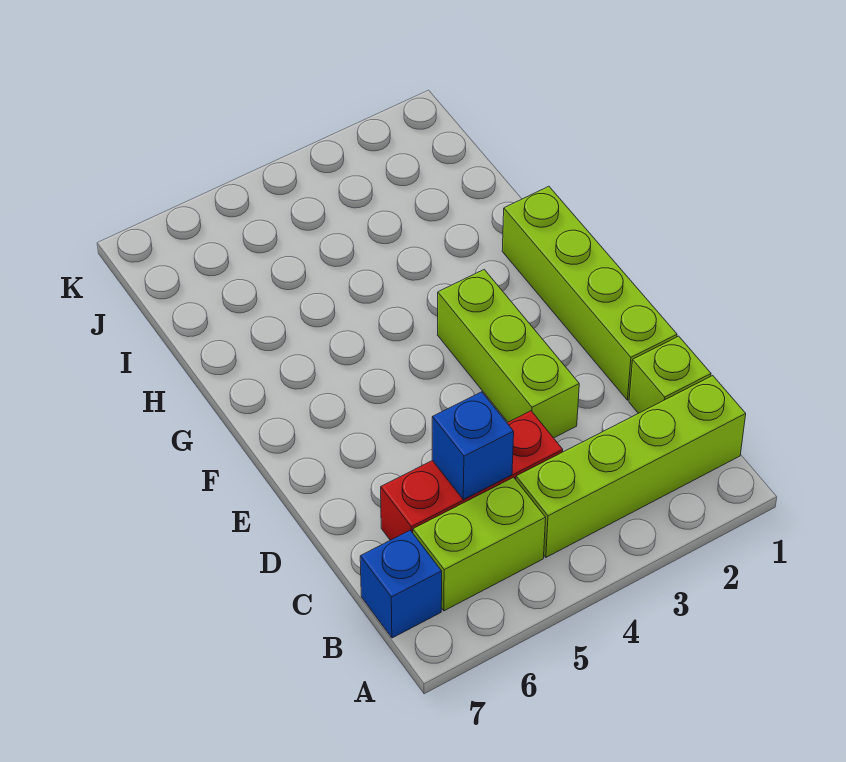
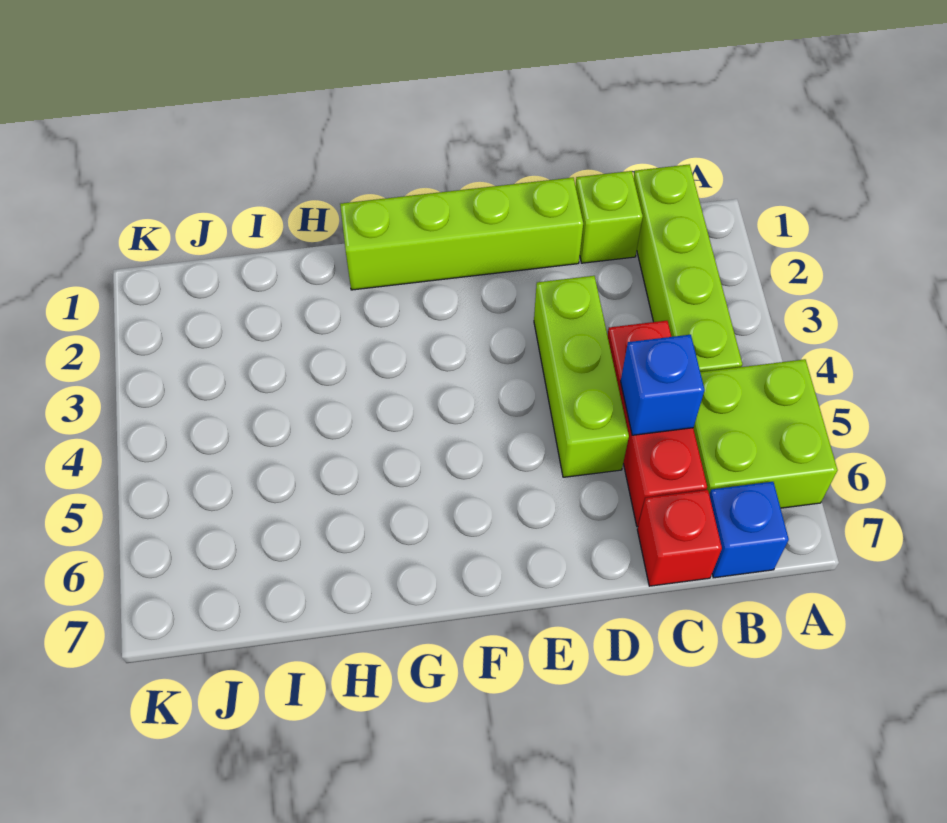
lime brick B5:B6 level 1 -> lime brick A5:B6 level 1
none -> red brick C7 level 1
lime brick D3:F3 level 1 -> lime brick D3:D5 level 1

